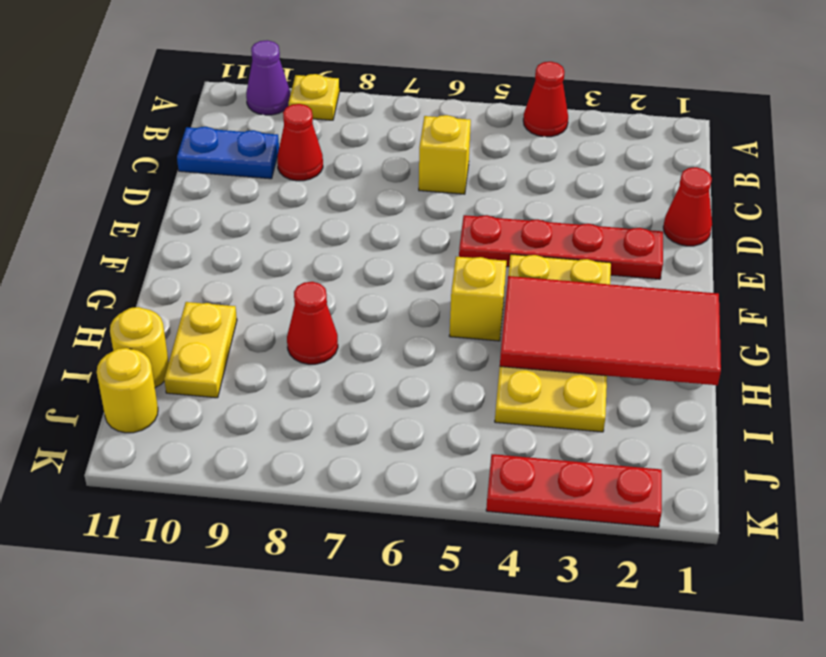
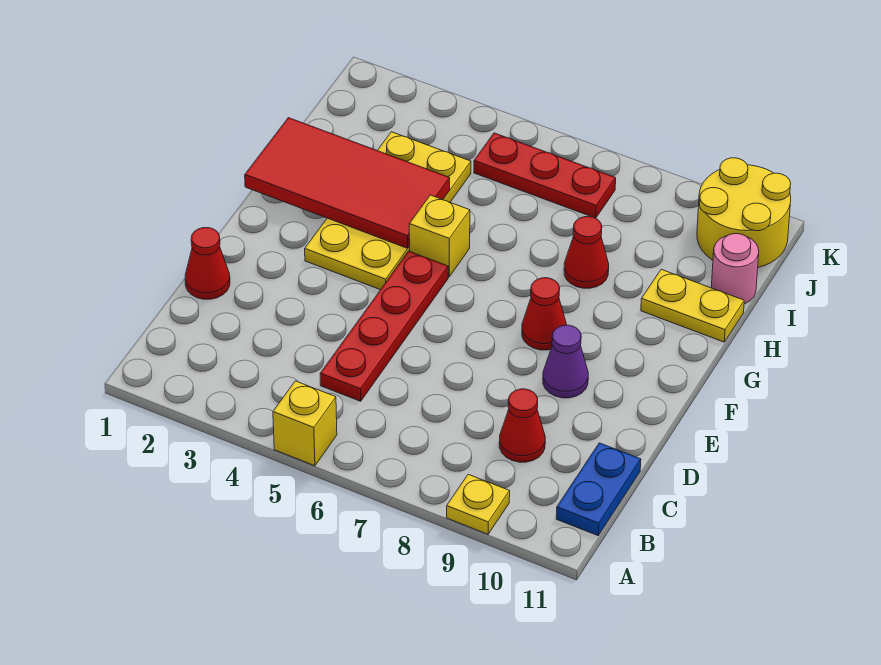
red cone A4 level 1 -> red cone F8 level 1
purple cone A10 level 1 -> purple cone E9 level 1
yellow brick C6 level 1 -> yellow brick A5 level 1
blue plate C10:C11 level 1 -> blue plate B11:C11 level 1
red plate E2:E5 level 1 -> red plate C5:F5 level 1
yellow plate H10:I10 level 1 -> yellow plate H10:H11 level 1
yellow round brick I11 level 1 -> pink round brick I11 level 1
yellow round brick J11 level 1 -> yellow round brick J10:K11 level 1
red plate K2:K4 level 1 -> red plate J5:J7 level 1

